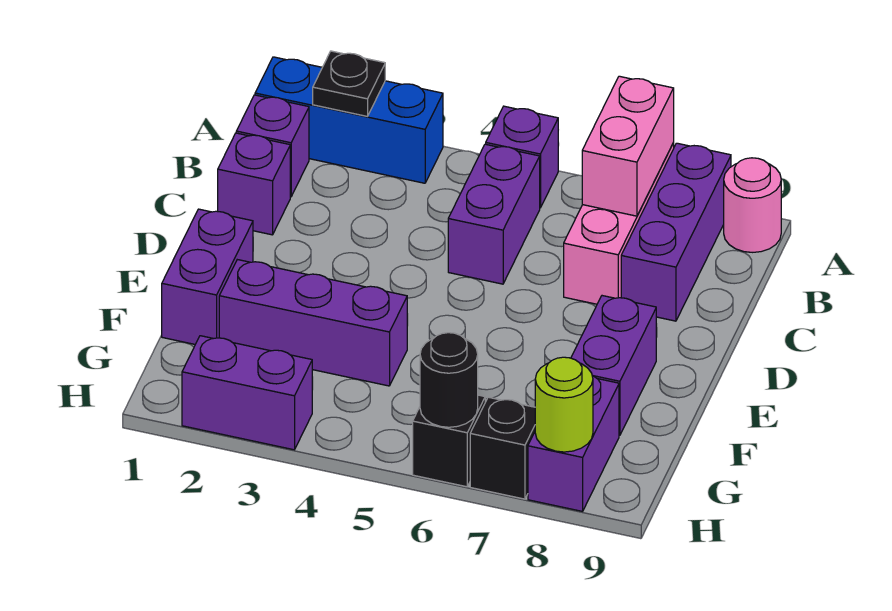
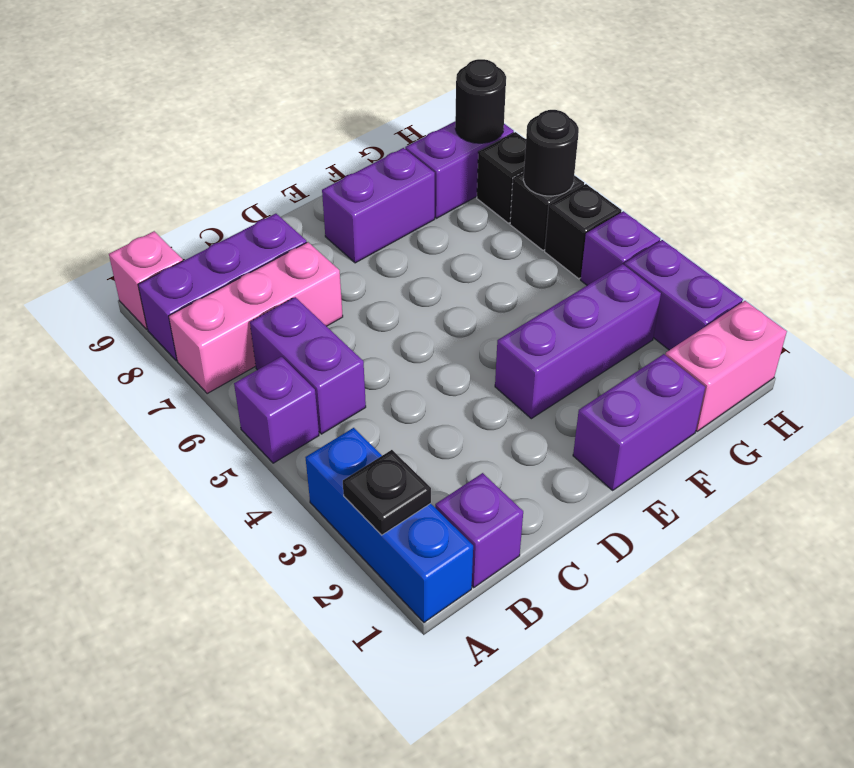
pink brick A7:B7 level 2 -> pink brick G1:H1 level 1
pink round brick A9 level 1 -> pink brick A9 level 1
purple brick B5:C5 level 1 -> purple brick B5:B6 level 1
purple brick C1 level 1 -> purple brick H4 level 1
purple brick F2:F4 level 1 -> purple brick E3:G3 level 1
none -> black brick H5 level 1
lime round brick H8 level 2 -> black round brick H8 level 2

